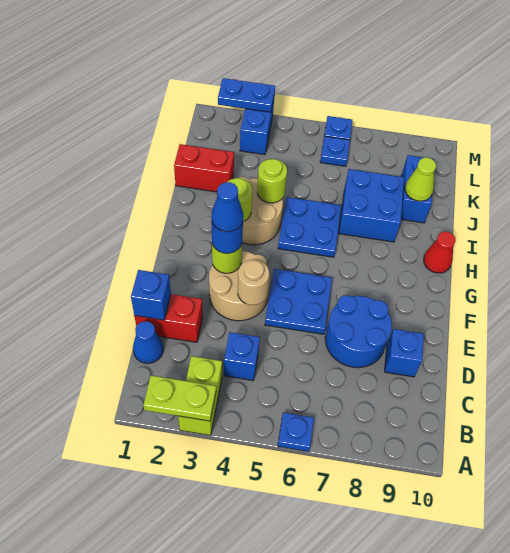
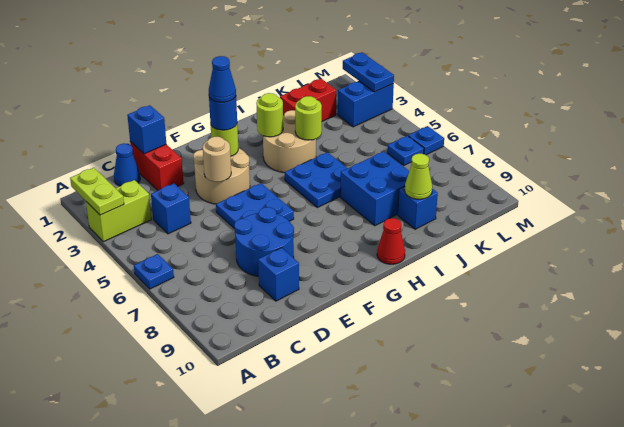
red brick J1:J2 level 1 -> red brick J2:K2 level 1
blue brick J9:K9 level 1 -> blue brick J9 level 1

